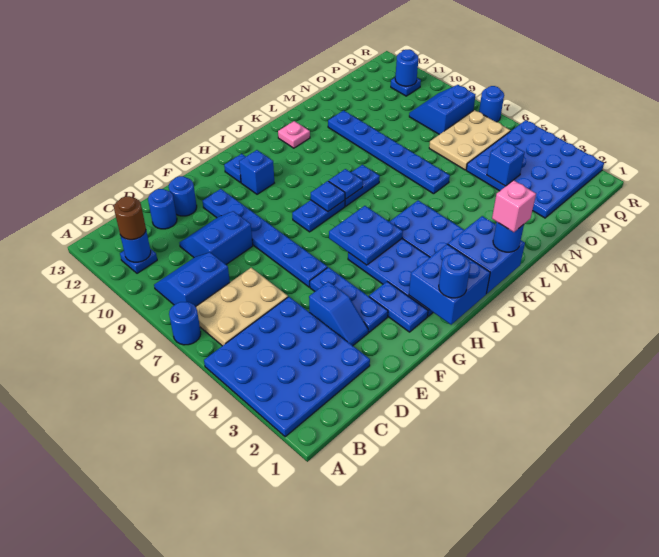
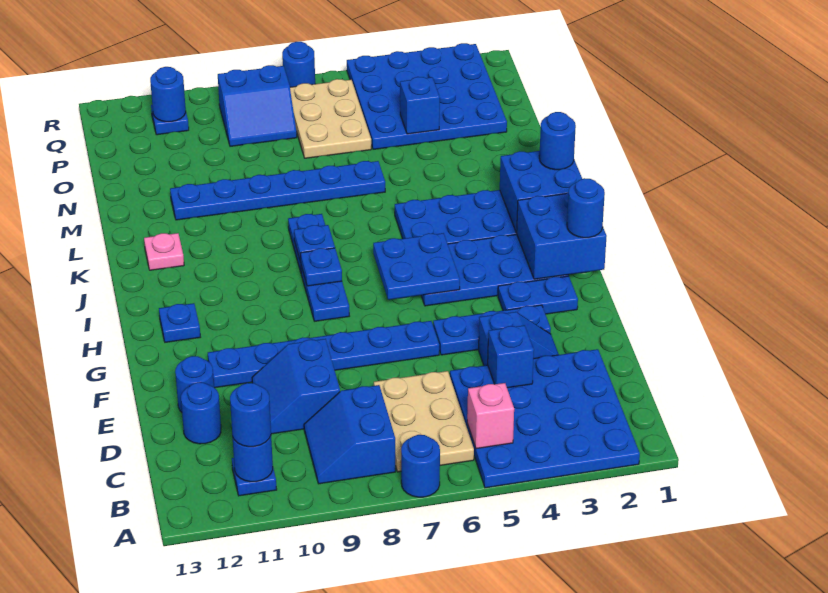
brown round brick B11 level 3 -> blue round brick B11 level 3
blue brick H11 level 1 -> blue brick D4 level 2
pink brick K1 level 4 -> pink brick B5 level 2
blue slope P8:Q9 level 1 top 8 -> blue slope P8:Q9 level 1 top Q

